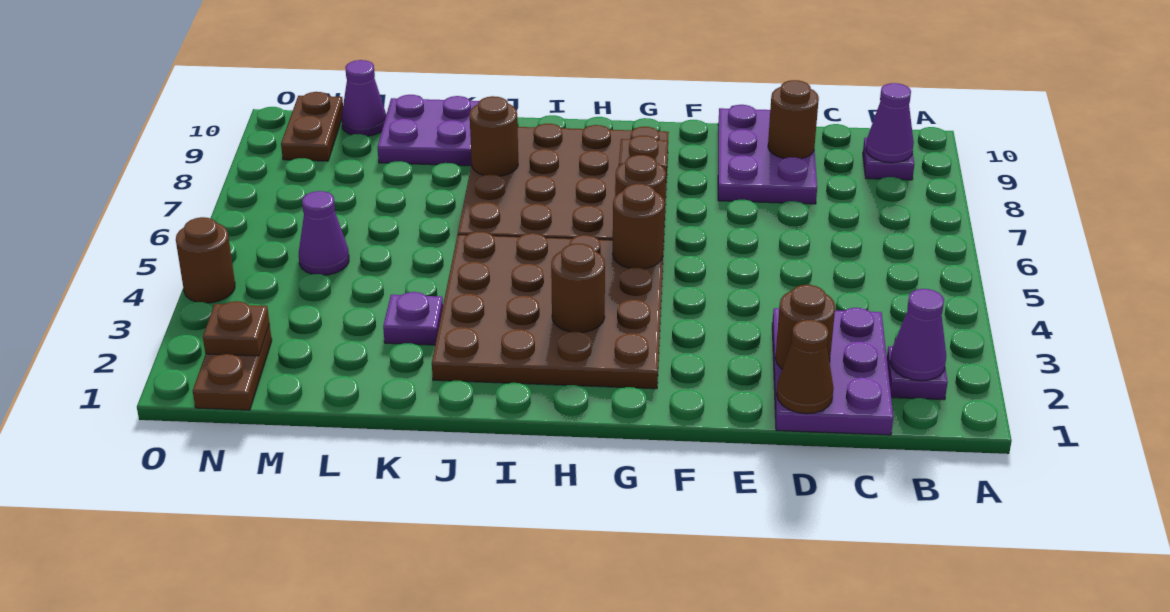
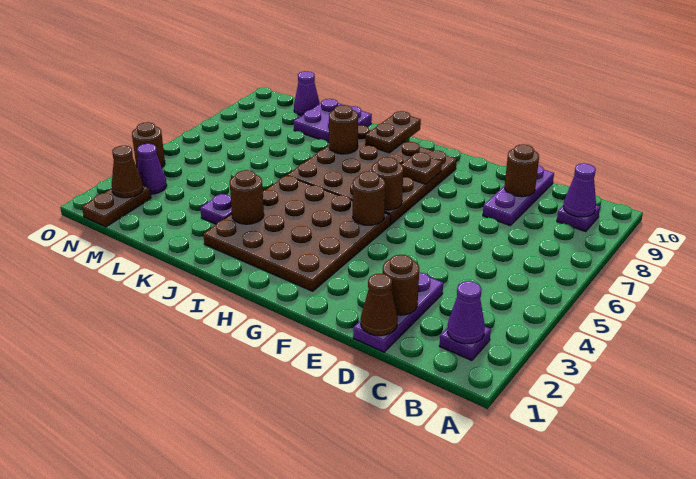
purple plate C1:D3 level 1 -> purple plate D1:D3 level 1
purple plate D8:E10 level 1 -> purple plate D8:D10 level 1
brown round brick H3 level 2 -> brown round brick J3 level 2
purple cone M5 level 1 -> purple cone N3 level 1
brown plate N2 level 2 -> brown cone N2 level 2
brown plate N9:N10 level 1 -> brown plate I9:I10 level 2

